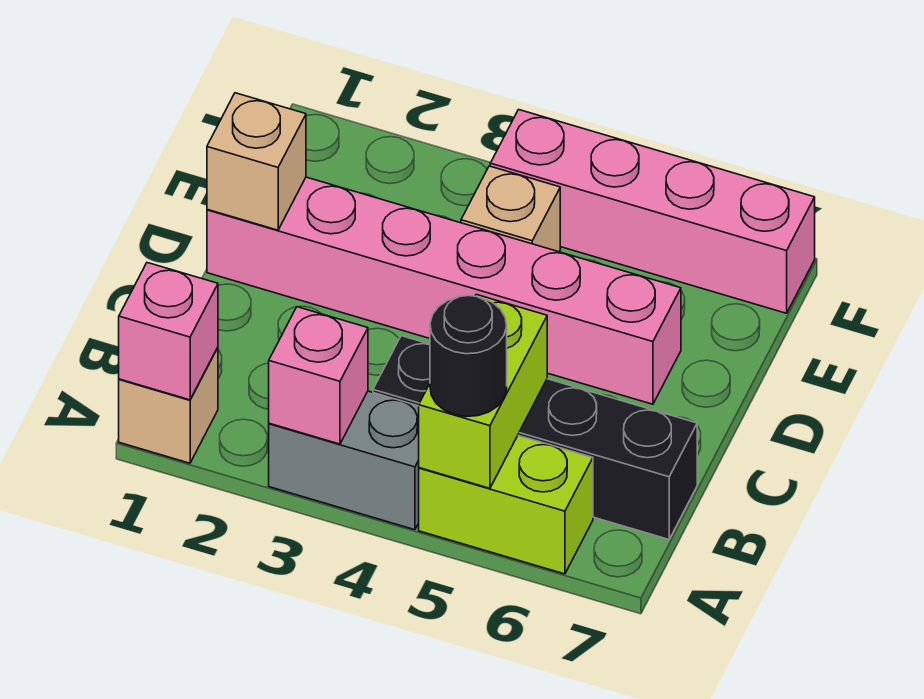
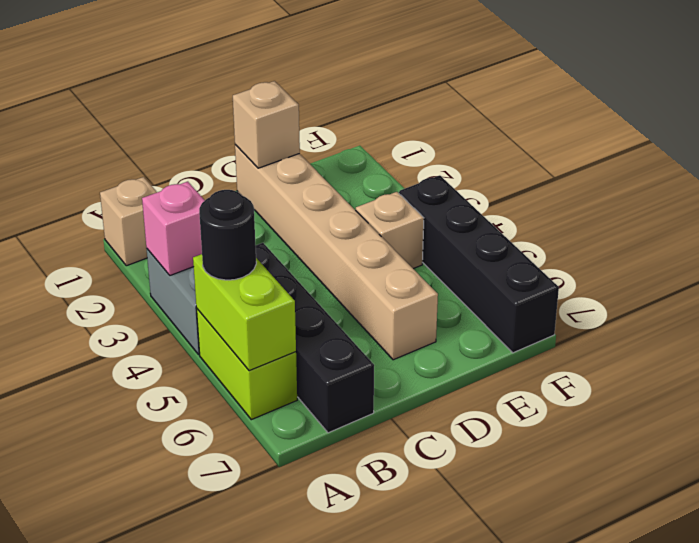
pink brick A1 level 2 -> none
lime brick A5:B5 level 2 -> lime brick A5:A6 level 2
pink brick D1:D6 level 1 -> tan brick D1:D6 level 1
pink brick F4:F7 level 1 -> black brick F4:F7 level 1

